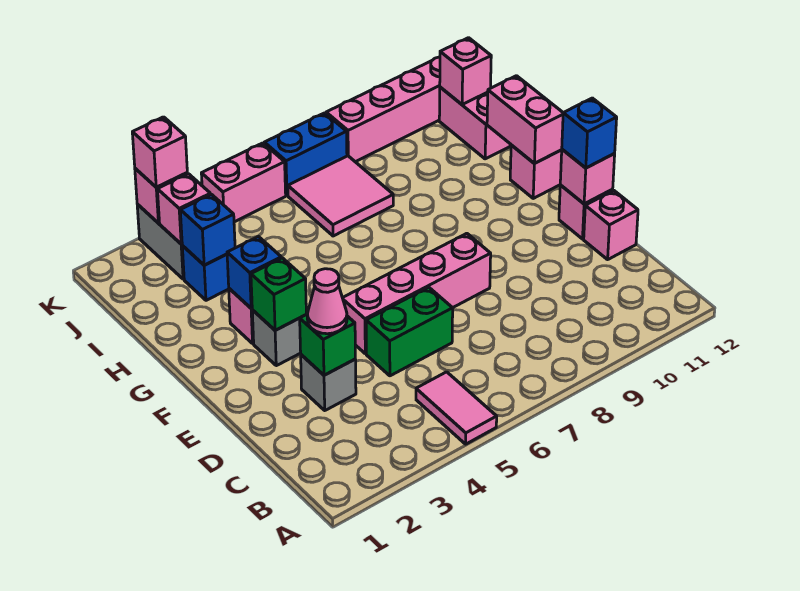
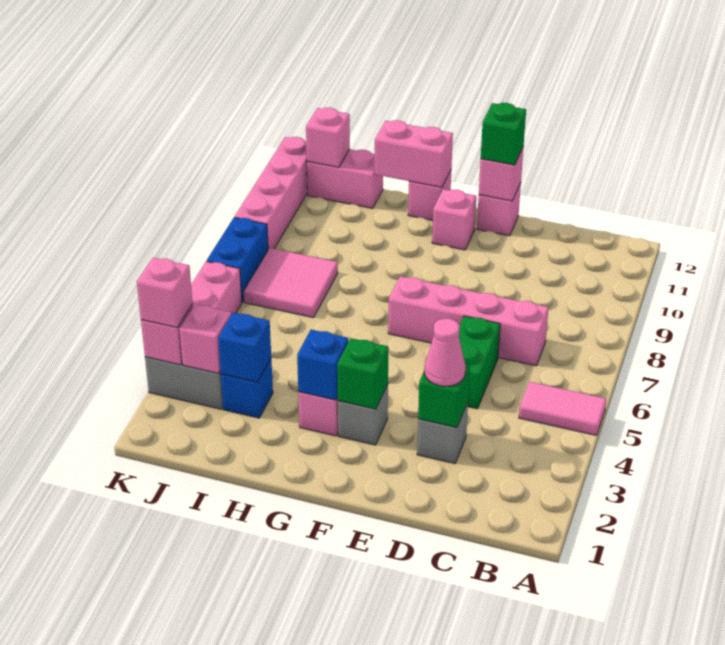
pink brick D12 level 1 -> pink brick F11 level 1
pink brick E5:E8 level 1 -> pink brick C7:F7 level 1
blue brick E12 level 3 -> green brick E12 level 3

